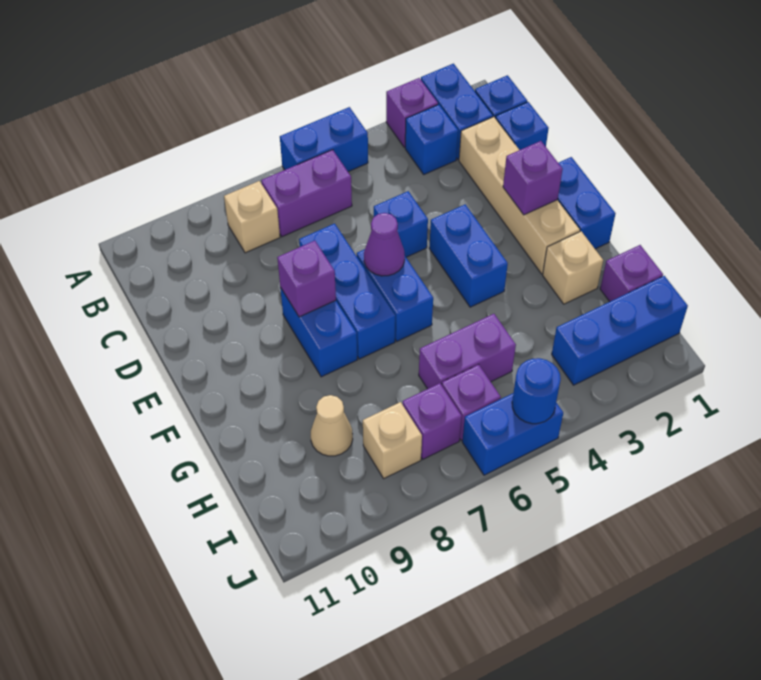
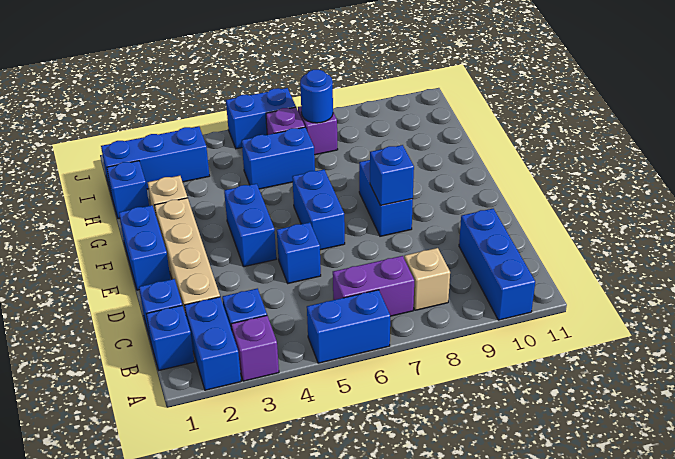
blue brick D7:F7 level 1 -> blue brick A10:C10 level 1
purple brick E2 level 2 -> none
purple cone E6 level 2 -> none
purple brick E8 level 2 -> blue brick E8 level 2
purple brick H1 level 1 -> blue brick H1 level 1
purple brick H5:H6 level 1 -> blue brick H5:H6 level 1
tan cone H9 level 1 -> none
tan brick I8 level 1 -> none
blue round brick J5 level 2 -> blue round brick I7 level 2

